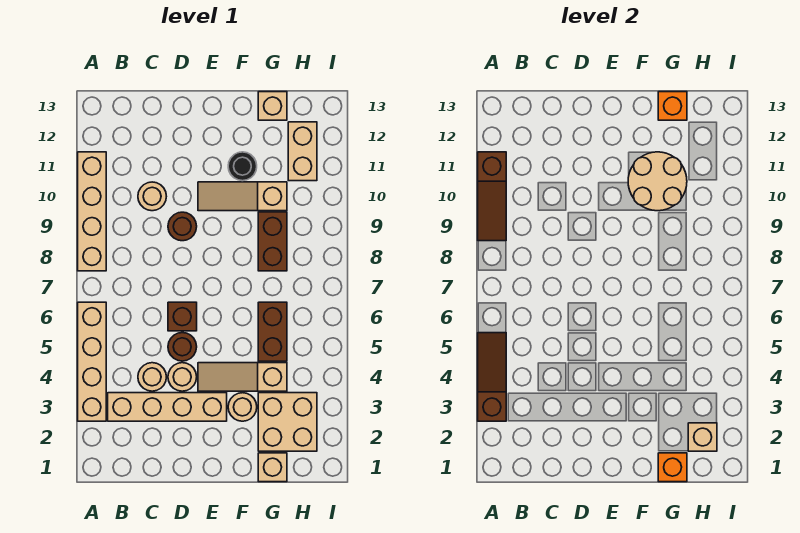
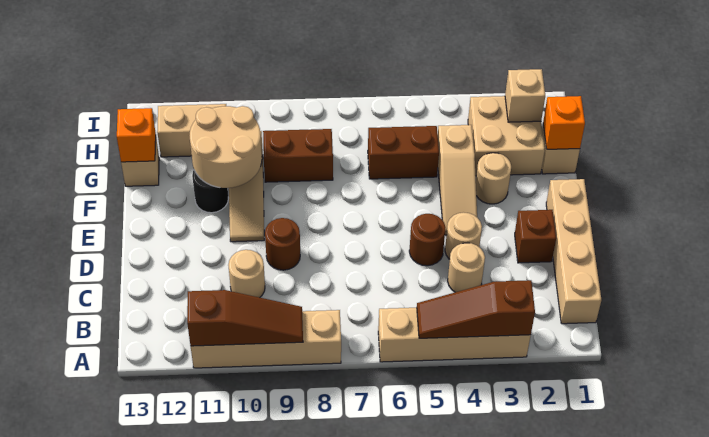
tan brick B3:E3 level 1 -> tan brick B1:E1 level 1
brown brick D6 level 1 -> brown brick D2 level 1

